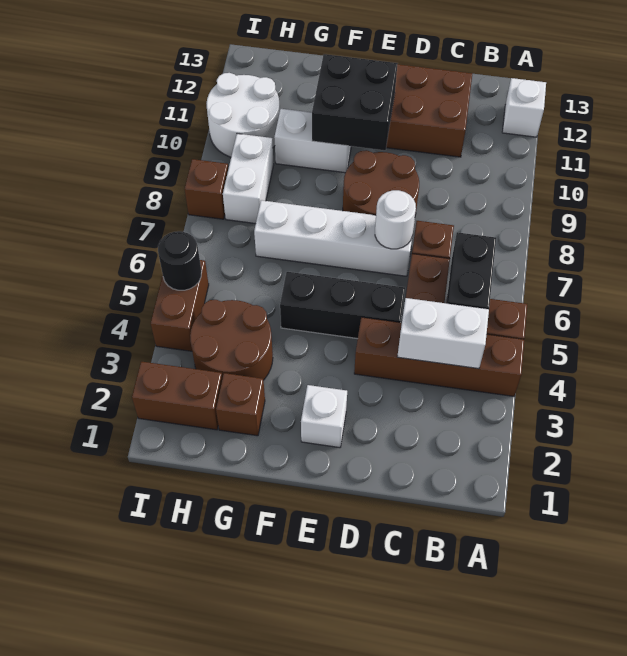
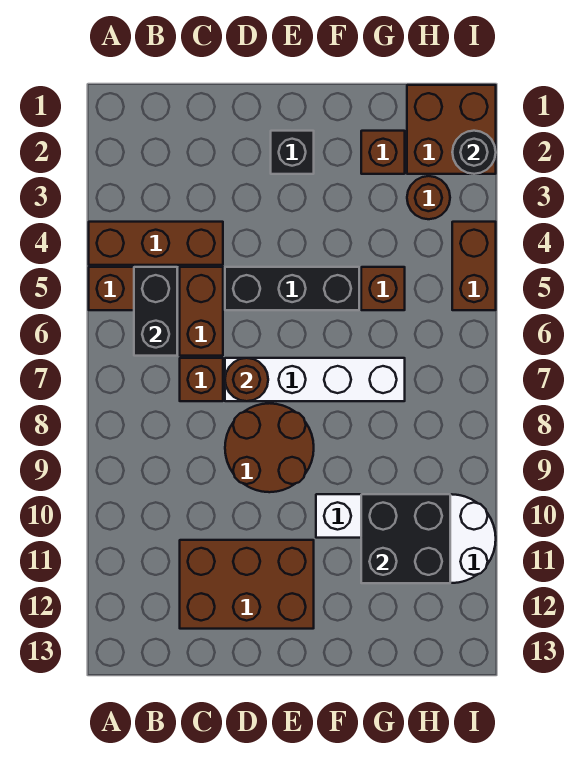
brown brick A4:D4 level 1 -> brown brick A4:C4 level 1
white brick A12 level 1 -> none
white brick B4:C4 level 2 -> none
white round brick D7 level 2 -> brown round brick D7 level 2
white brick E2 level 1 -> black brick E2 level 1
black brick E10:F11 level 2 -> black brick G10:H11 level 2
brown round brick G3:H4 level 1 -> brown round brick H3 level 1
brown brick H2:I2 level 1 -> brown brick H1:I2 level 1
white brick H8:H9 level 1 -> none
black round brick I5 level 2 -> black round brick I2 level 2
brown brick I8 level 1 -> brown brick G5 level 1

